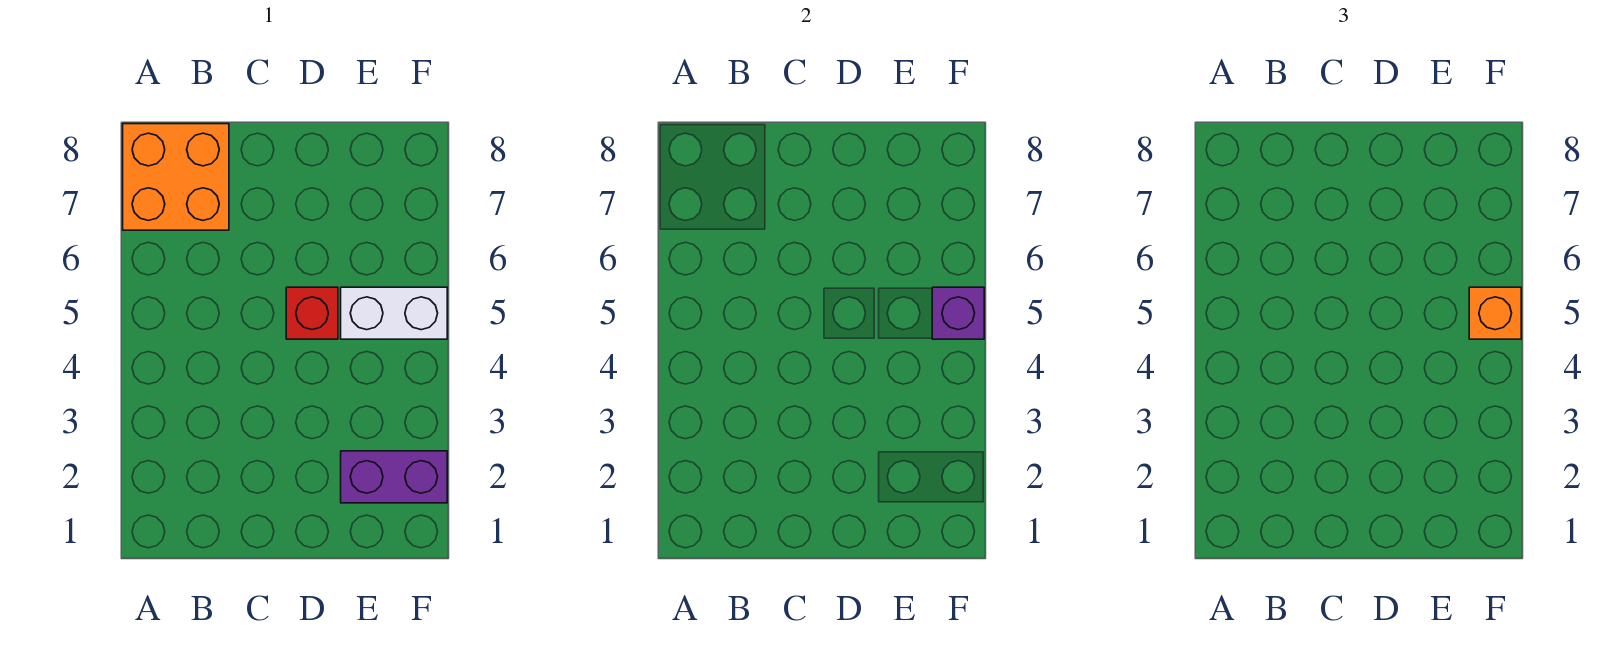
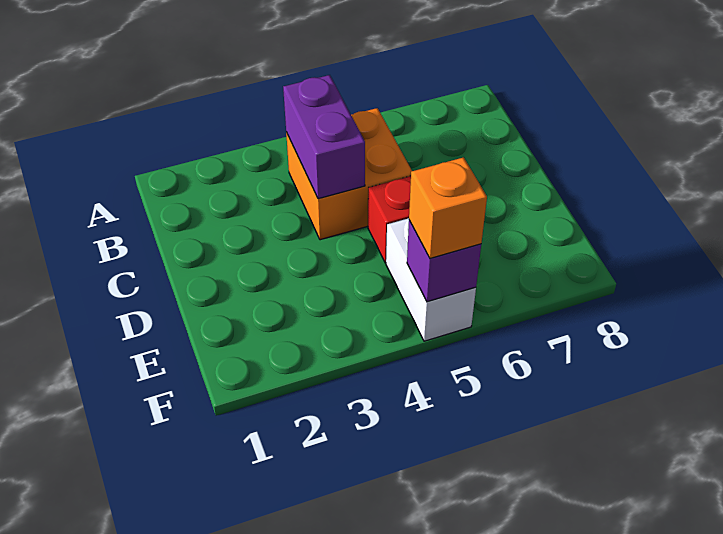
orange brick A7:B8 level 1 -> orange brick B4:C5 level 1
purple brick E2:F2 level 1 -> purple brick B4:C4 level 2

